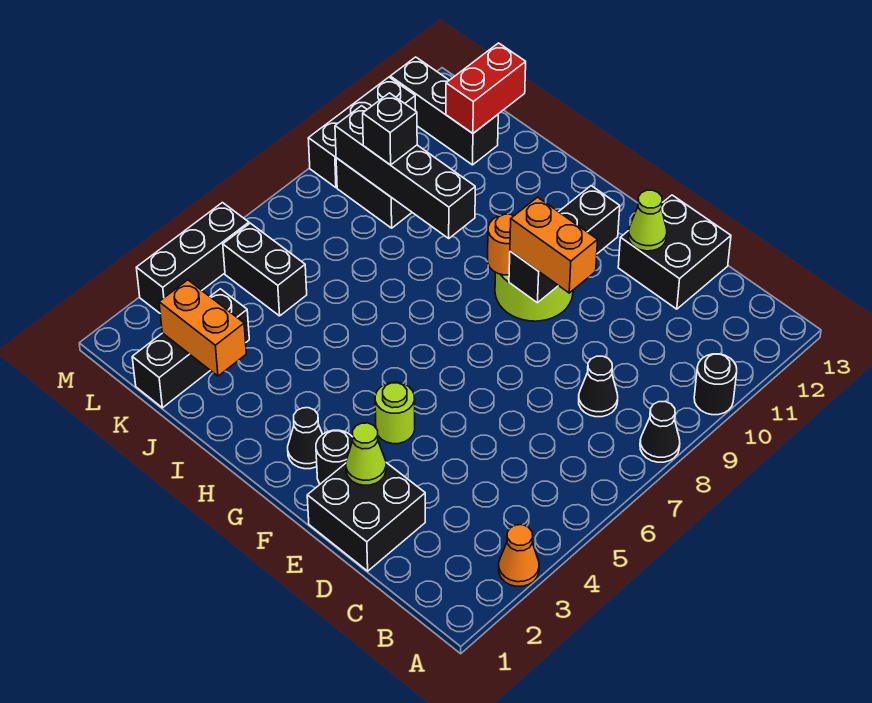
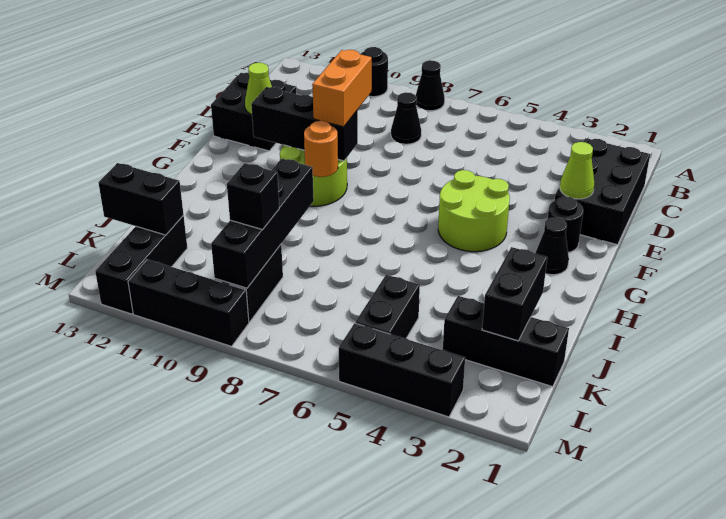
orange cone A3 level 1 -> none
black brick D1:E2 level 1 -> black brick C1:E2 level 1
lime round brick F4 level 1 -> lime round brick F4:G5 level 1
orange brick J2:K2 level 2 -> black brick J2:K2 level 2
red brick K12:K13 level 2 -> black brick K12:K13 level 2

